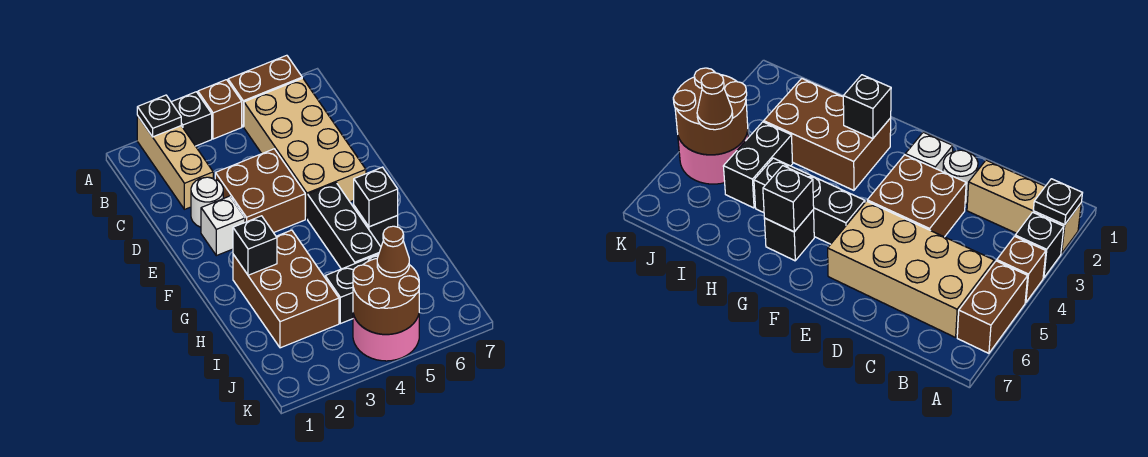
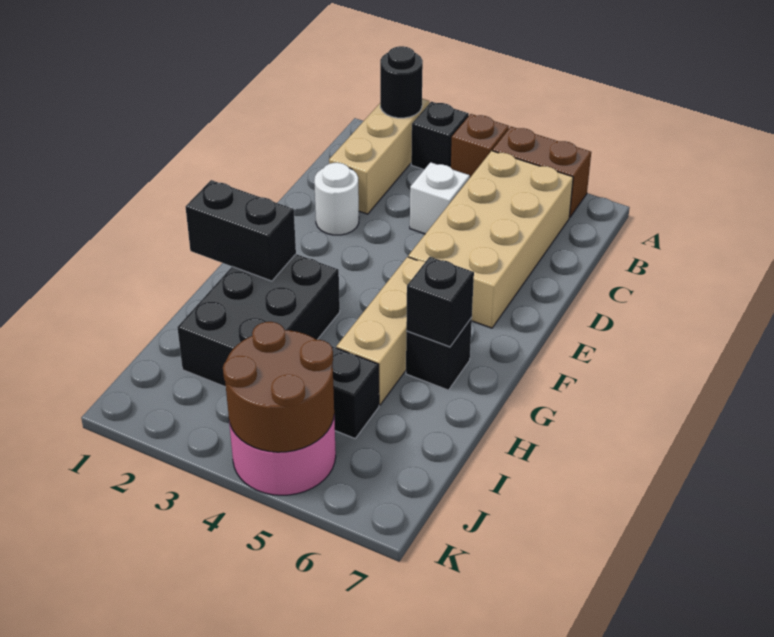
black plate A2 level 2 -> black round brick A2 level 2
brown brick D3:E4 level 1 -> none
white brick E2 level 1 -> white brick C4 level 1
black brick F5:H5 level 1 -> tan brick F5:H5 level 1
brown brick G2:I3 level 1 -> black brick G2:I3 level 1
black brick G2 level 2 -> black brick G1:G2 level 2
brown cone J5 level 3 -> none

